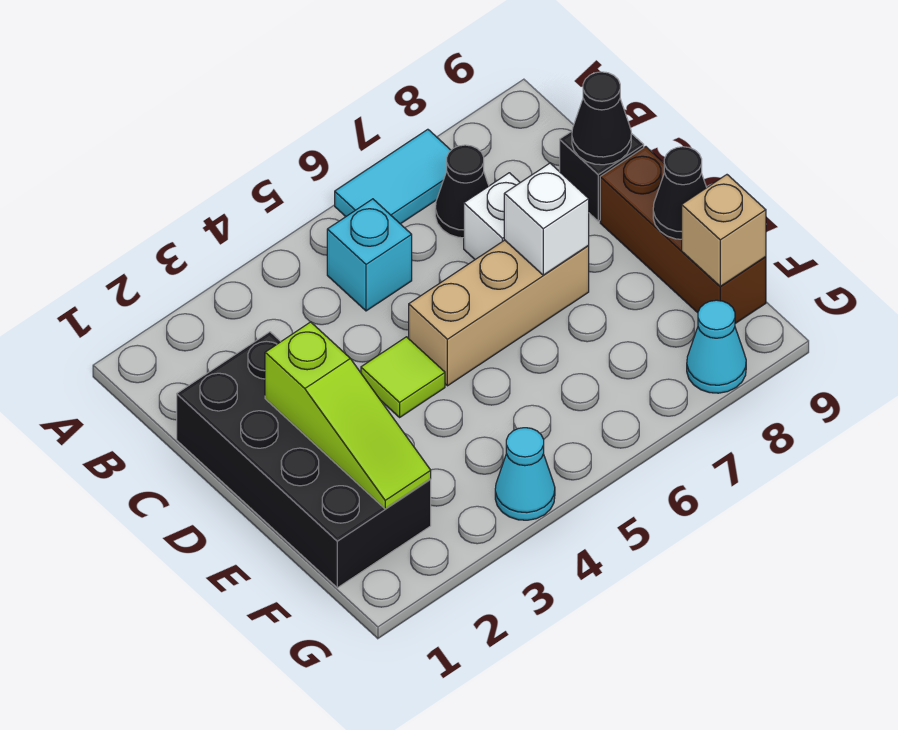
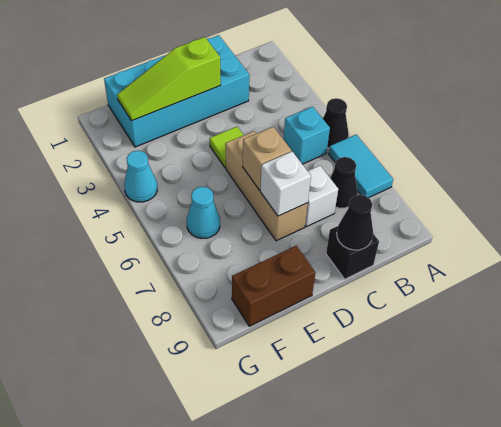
black brick C1:F2 level 1 -> cyan brick C1:F2 level 1
brown brick D9:F9 level 1 -> brown brick E9:F9 level 1
black cone E9 level 2 -> black cone A5 level 1
tan brick F9 level 2 -> tan brick D6 level 2
cyan cone G8 level 1 -> cyan cone F6 level 1

